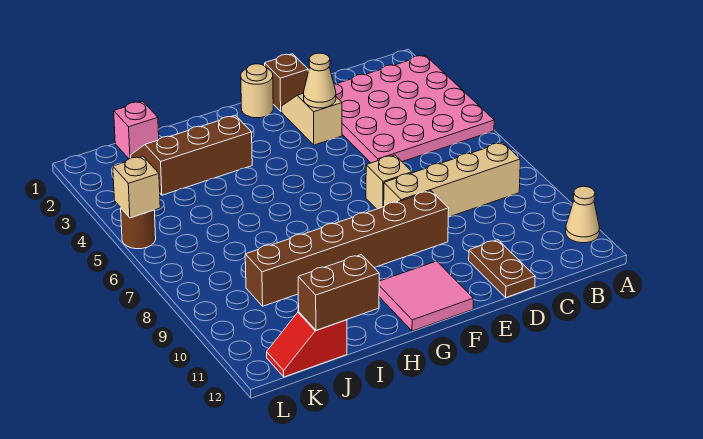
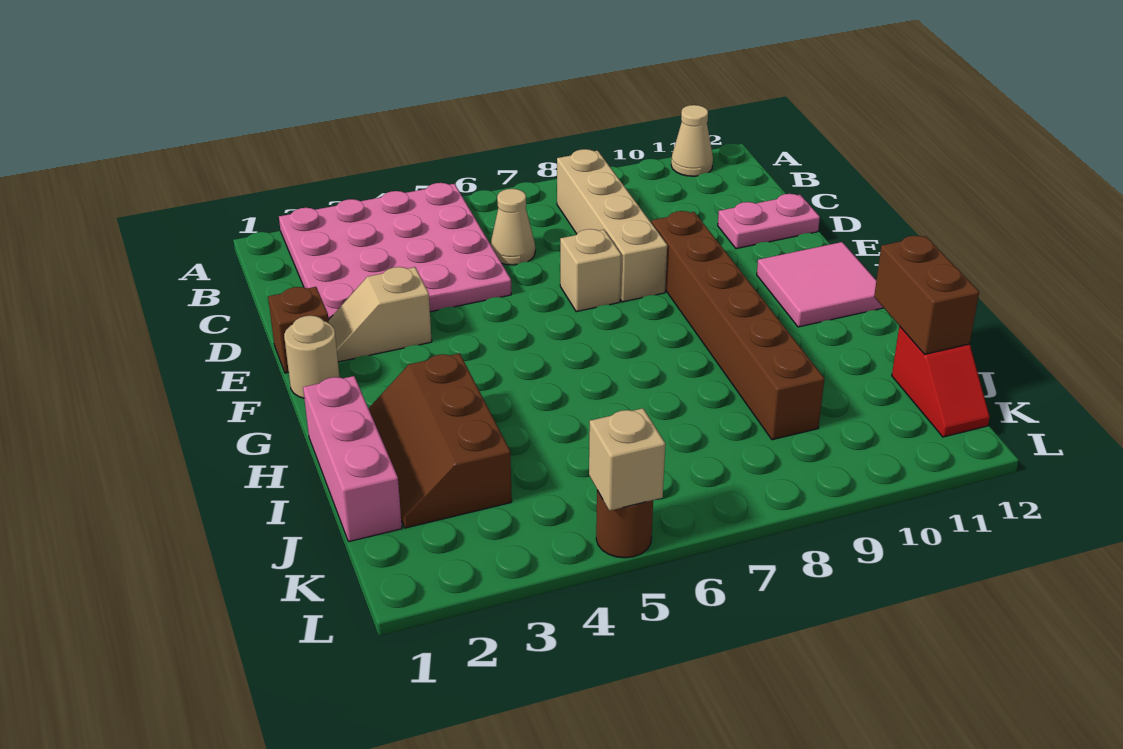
brown plate D11:D12 level 1 -> pink plate D11:D12 level 1
tan cone E3 level 2 -> tan cone C6 level 1
pink brick J1 level 1 -> pink brick H1:J1 level 1

